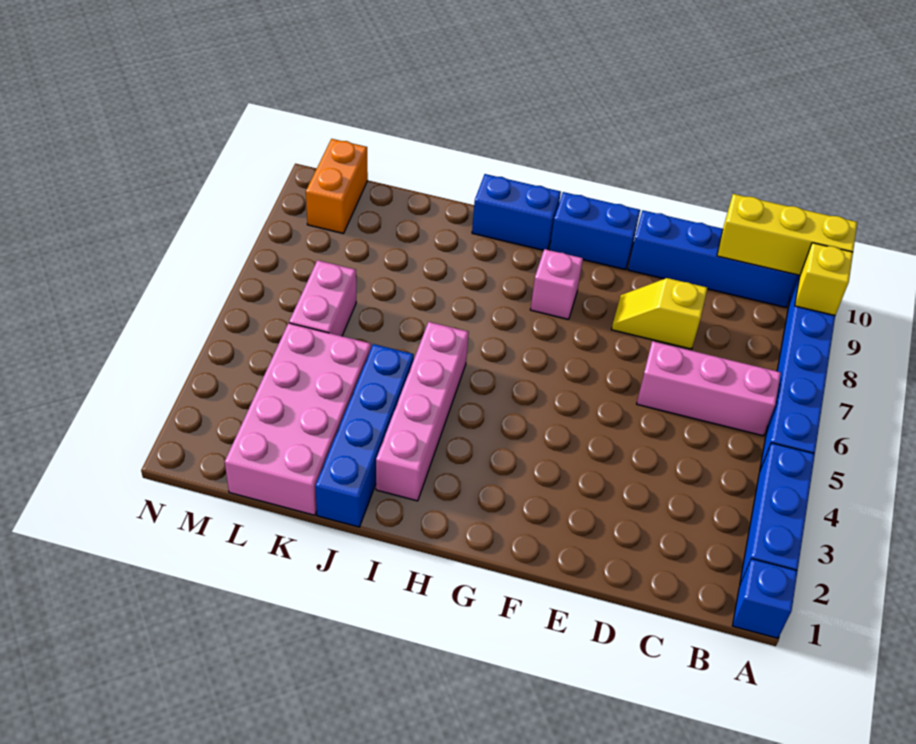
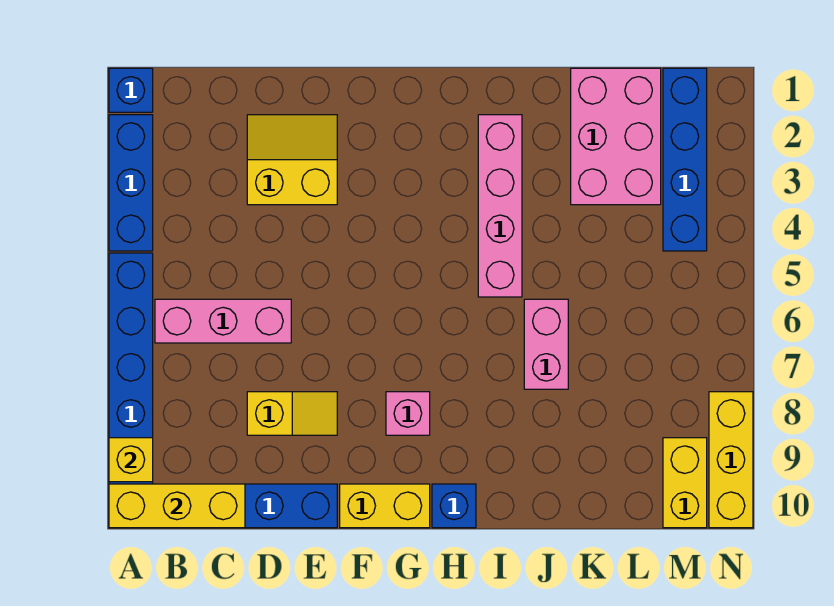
none -> yellow slope D2:E3 level 1 top 3
blue brick F10:G10 level 1 -> yellow brick F10:G10 level 1
blue brick H10:I10 level 1 -> blue brick H10 level 1
blue brick J1:J4 level 1 -> blue brick M1:M4 level 1
pink brick K1:L4 level 1 -> pink brick K1:L3 level 1
pink brick L5:L6 level 1 -> pink brick J6:J7 level 1
orange brick M9:M10 level 1 -> yellow brick M9:M10 level 1
none -> yellow brick N8:N10 level 1

